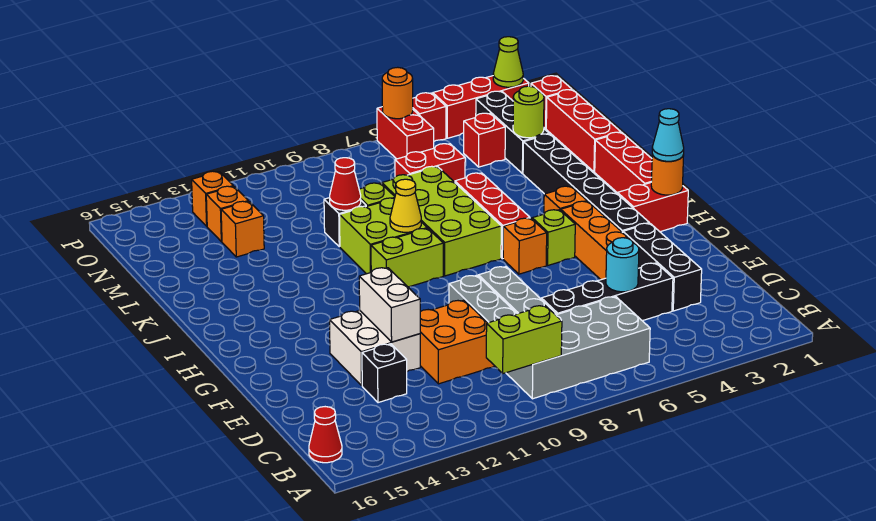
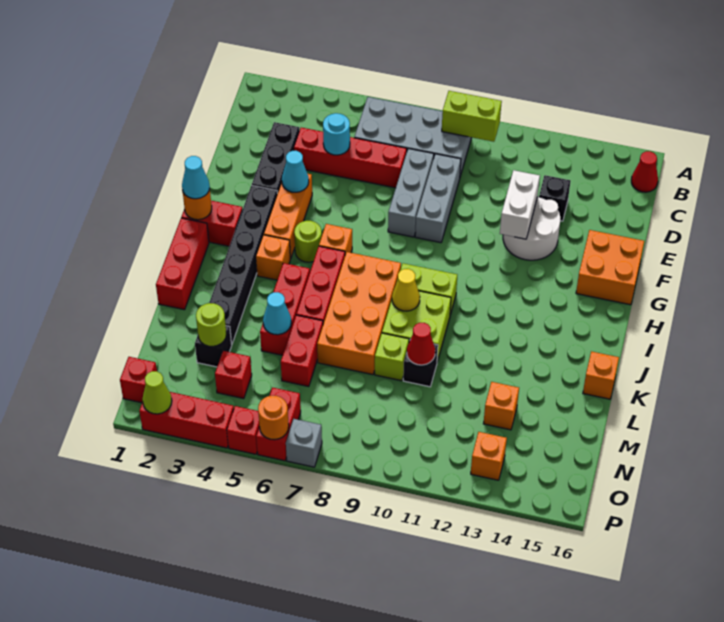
black brick D4:D7 level 1 -> red brick D4:D7 level 1
orange brick D10:E11 level 1 -> orange brick F15:G16 level 1
white brick E12:F13 level 1 -> white round brick E12:F13 level 1
none -> cyan cone F4 level 2
lime brick H5 level 1 -> lime round brick H5 level 1
lime brick I7:L8 level 1 -> orange brick I7:L8 level 1
red brick L1:N1 level 1 -> red brick J5:L5 level 1
none -> cyan cone L5 level 2
black brick M3:O3 level 1 -> black brick M3 level 1
red brick M6:M7 level 1 -> red brick L6:M6 level 1
orange brick N13 level 1 -> orange brick K16 level 1
none -> grey brick P7 level 1

